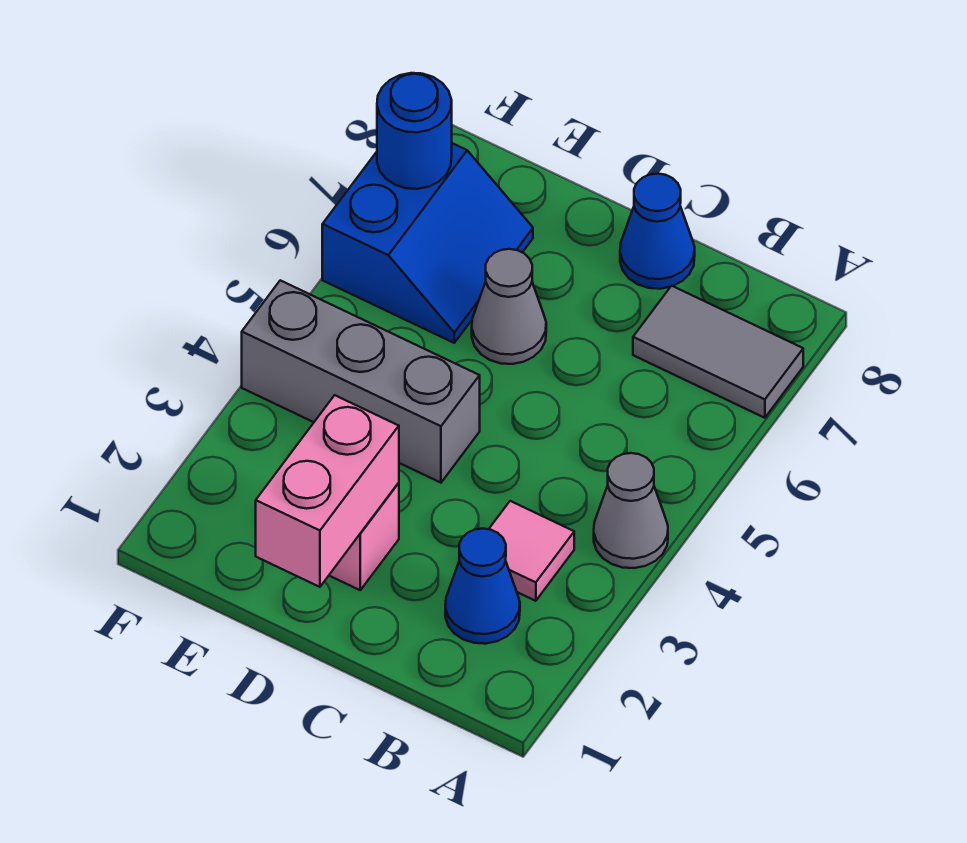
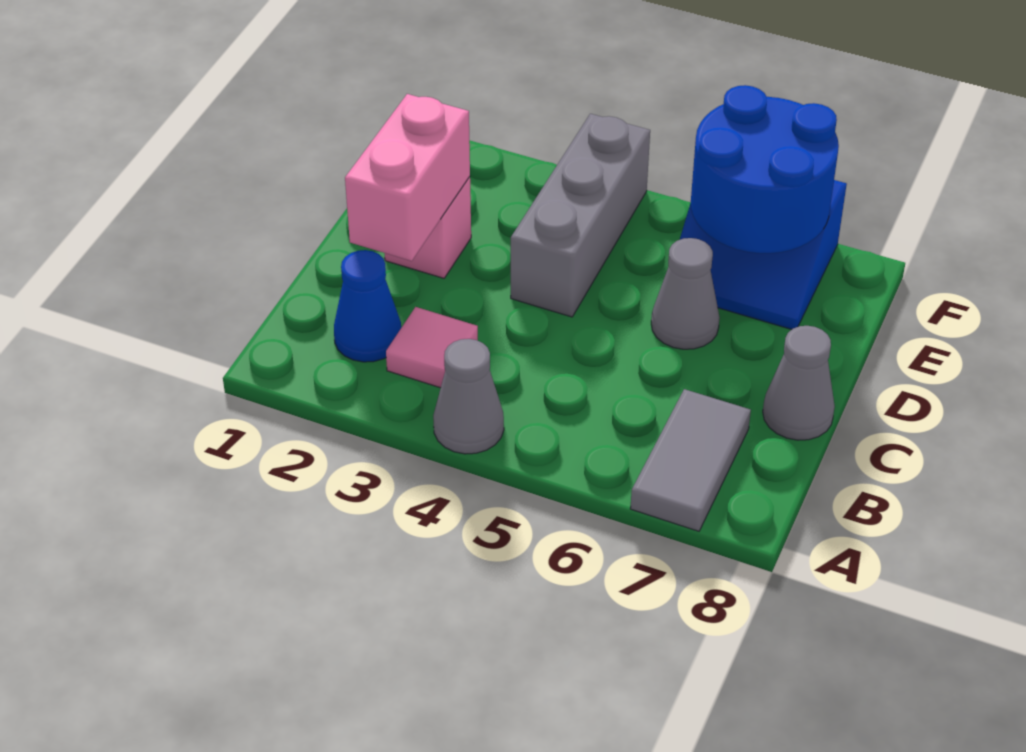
blue cone C8 level 1 -> grey cone C8 level 1
pink brick D1:D2 level 2 -> pink brick C2:D2 level 2
blue round brick F7 level 2 -> blue round brick E6:F7 level 2

